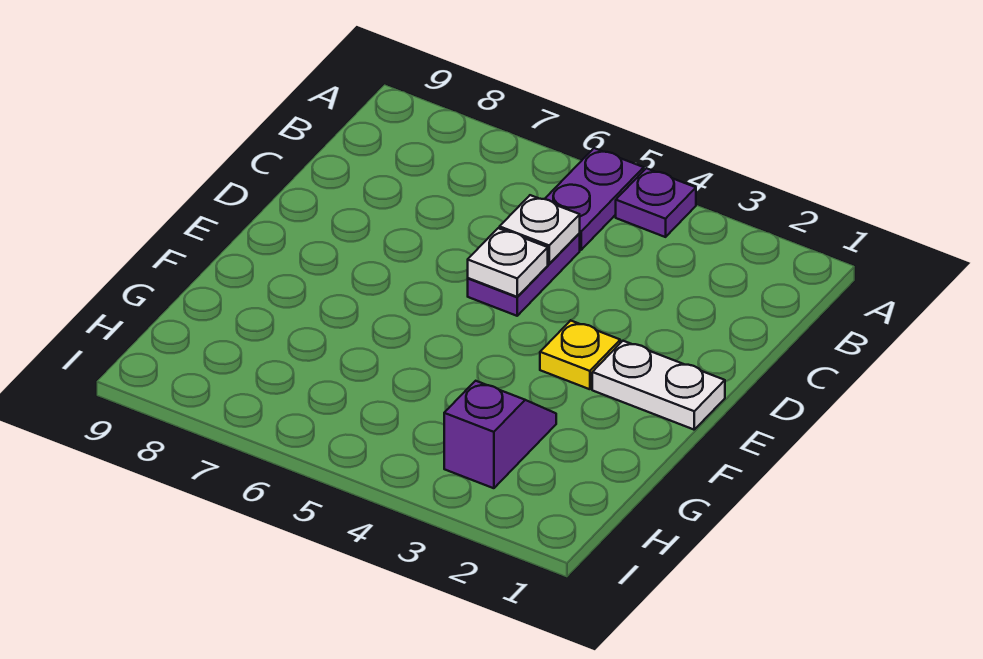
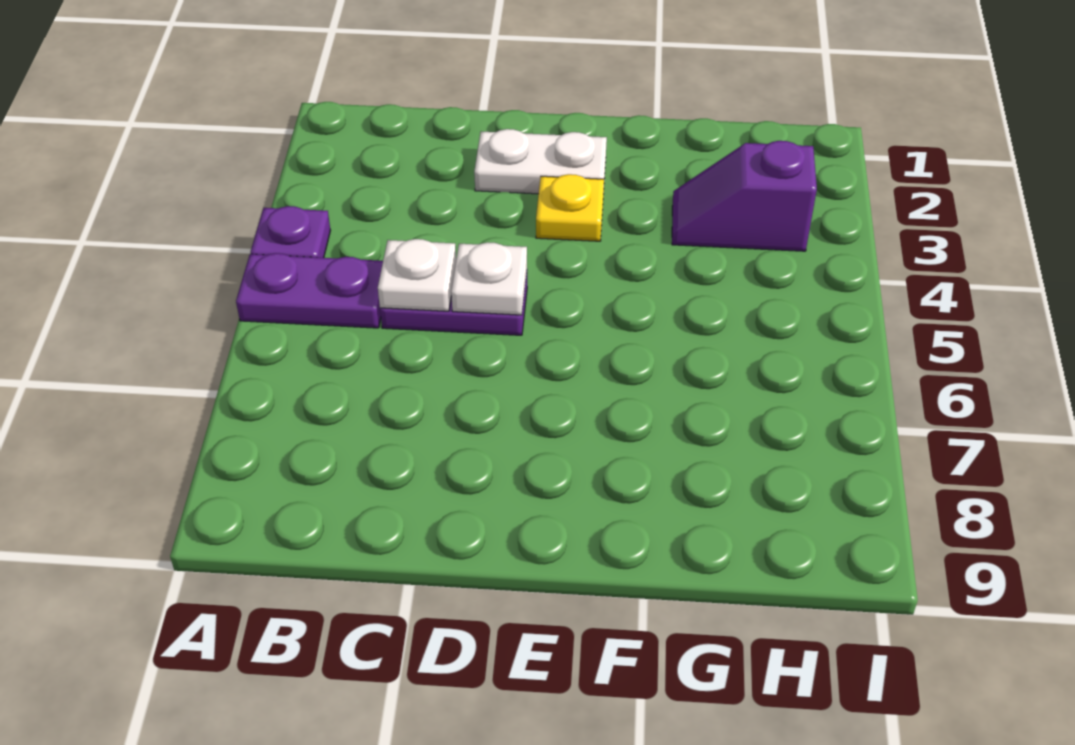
white plate E1:E2 level 1 -> white plate D2:E2 level 1

